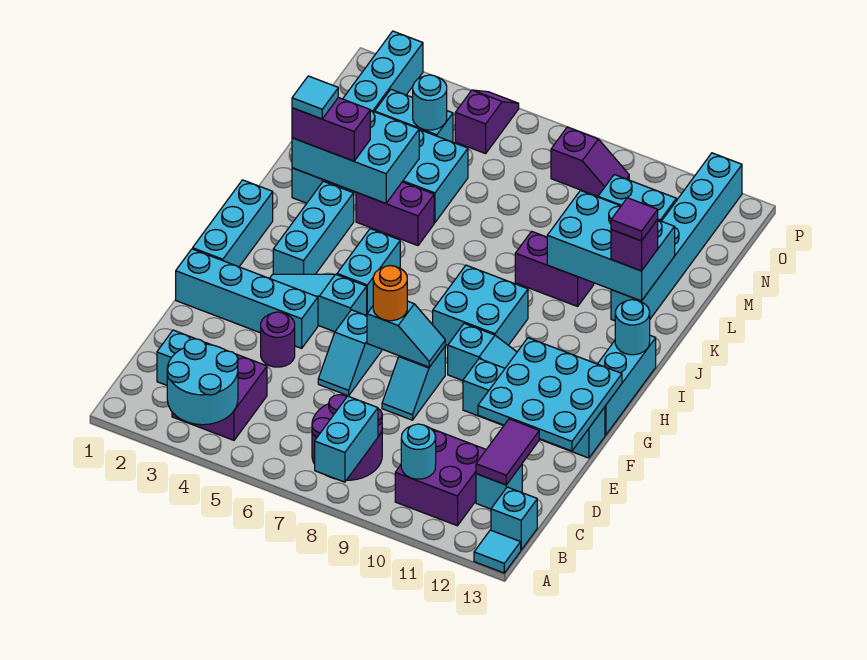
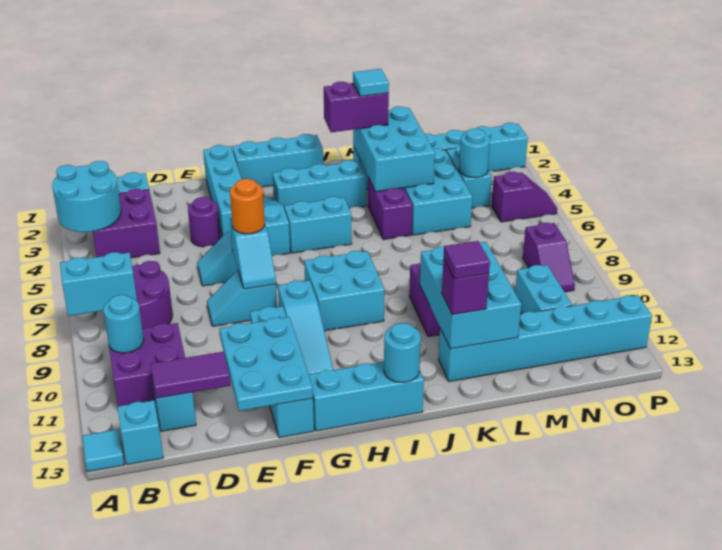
cyan plate E11:G13 level 2 -> cyan plate E11:F13 level 2
purple brick K2:K3 level 3 -> purple brick J2:K2 level 3

